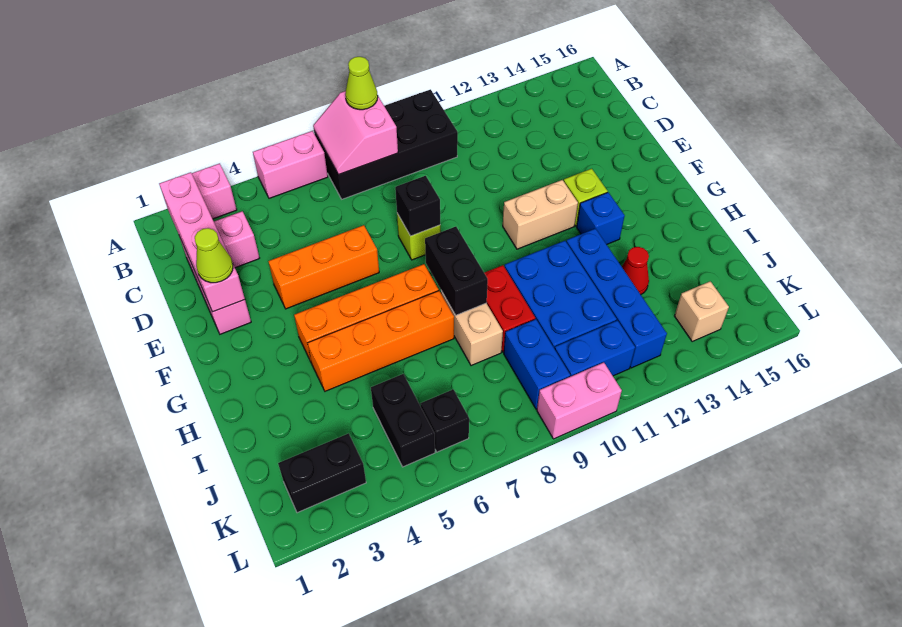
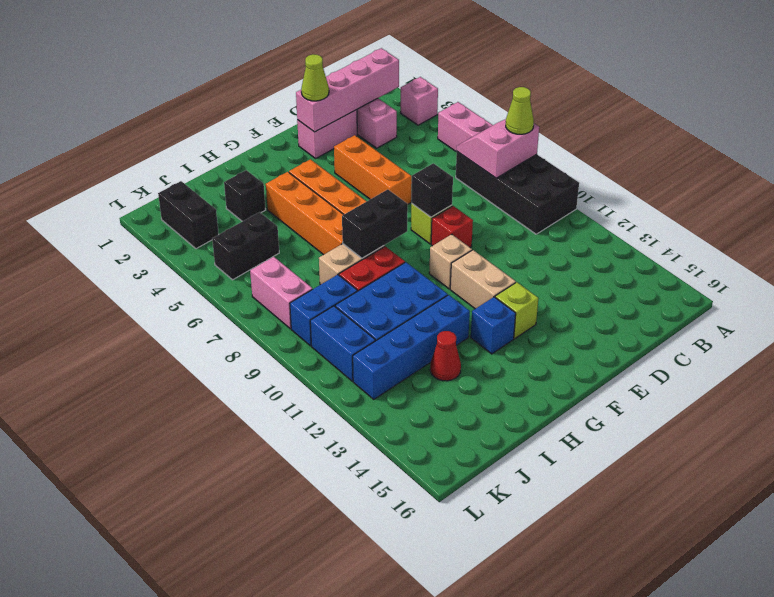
none -> red brick E9 level 1
black brick K6 level 1 -> black brick I3 level 1
tan brick K14 level 1 -> tan brick F10 level 1
pink brick L9:L10 level 1 -> pink brick K7:K8 level 1

